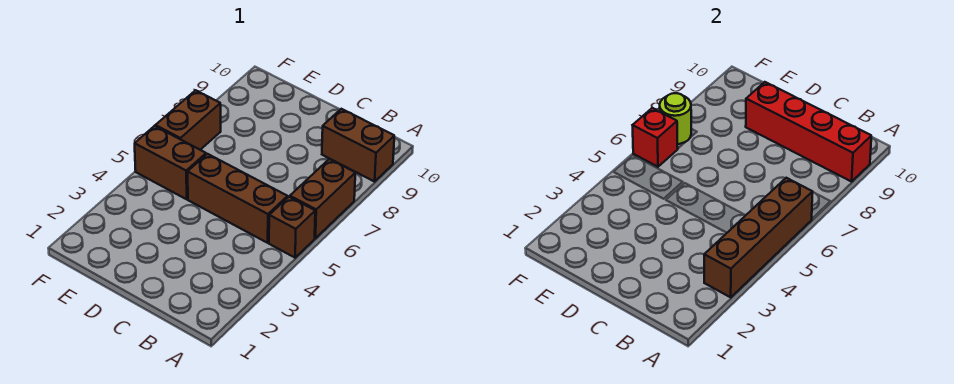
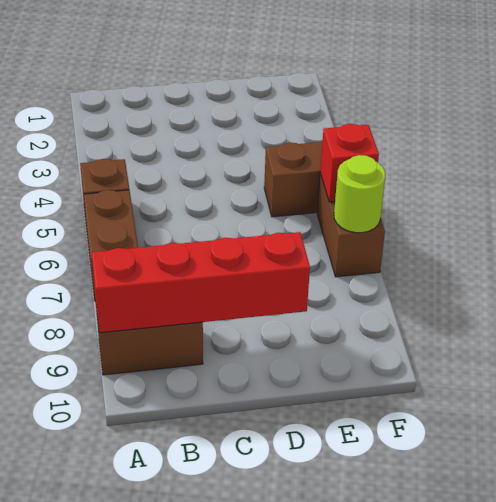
brown brick A3:A6 level 2 -> none
brown brick B5:D5 level 1 -> none

